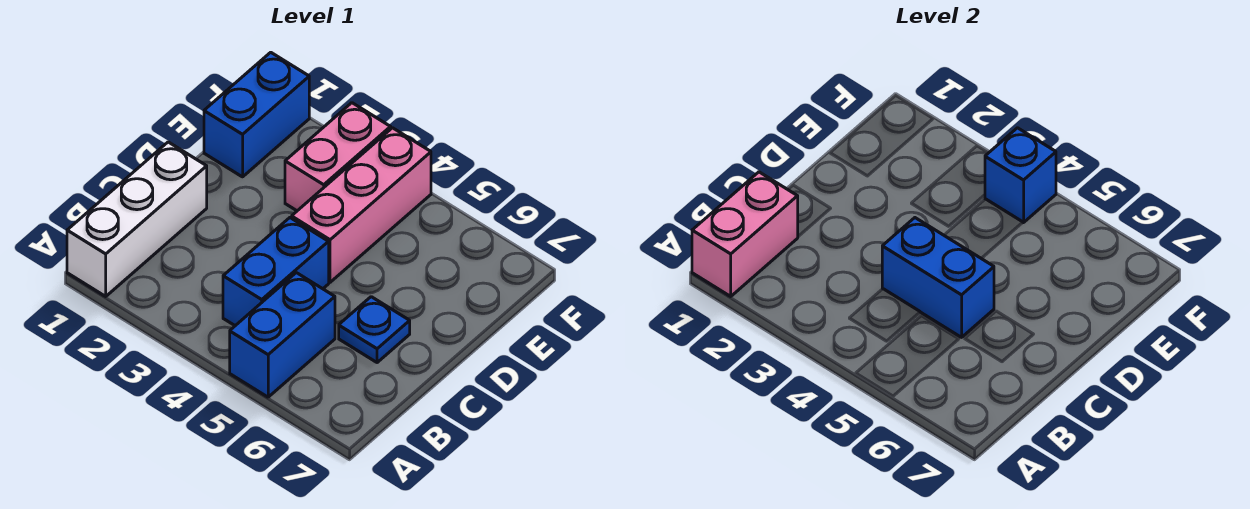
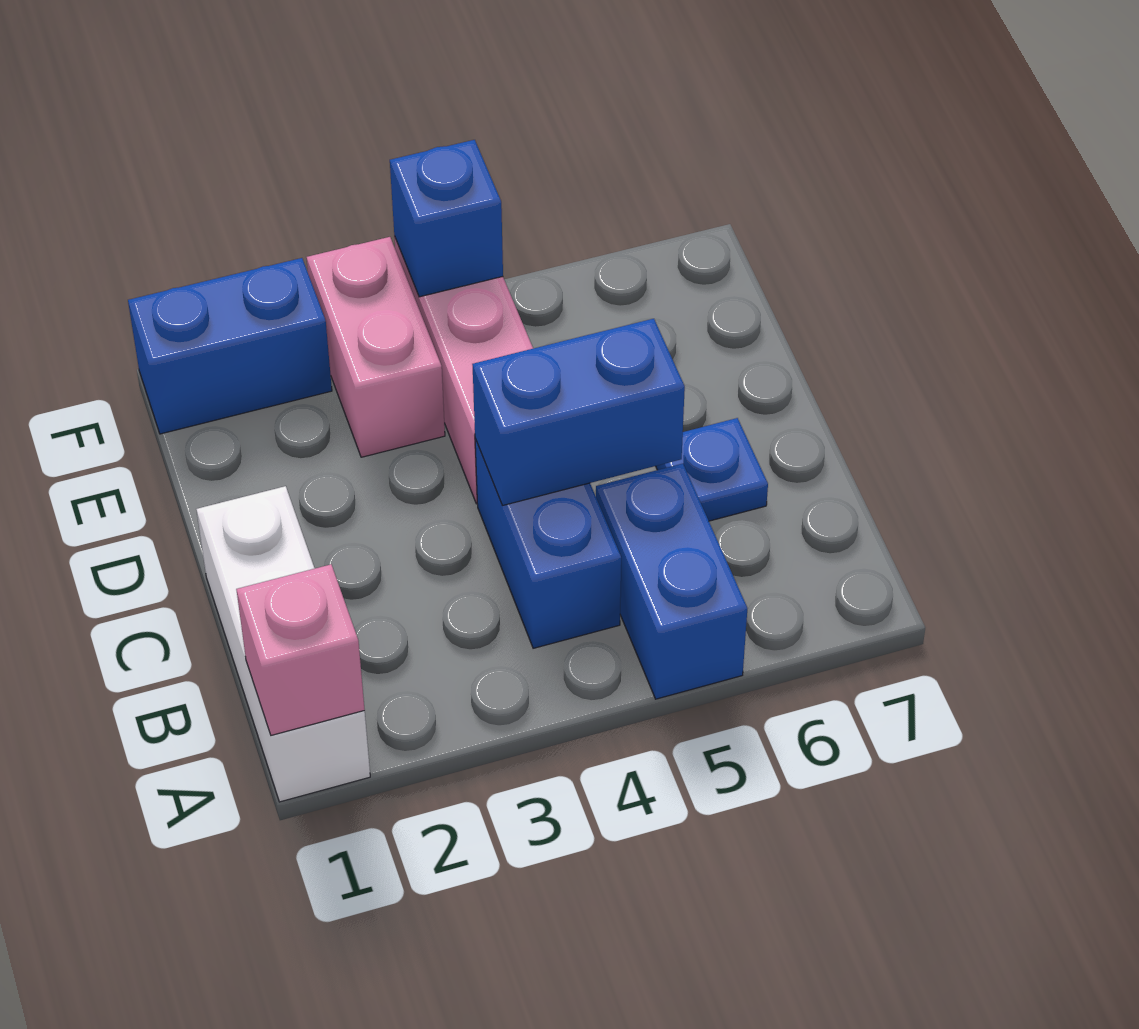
pink brick A1:B1 level 2 -> pink brick A1 level 2
blue brick E1:F1 level 1 -> blue brick F1:F2 level 1

